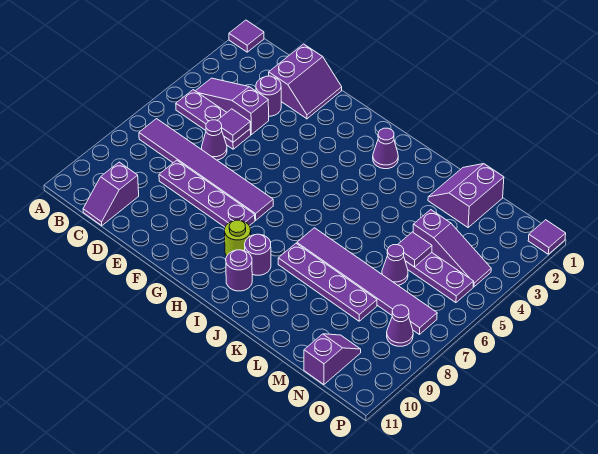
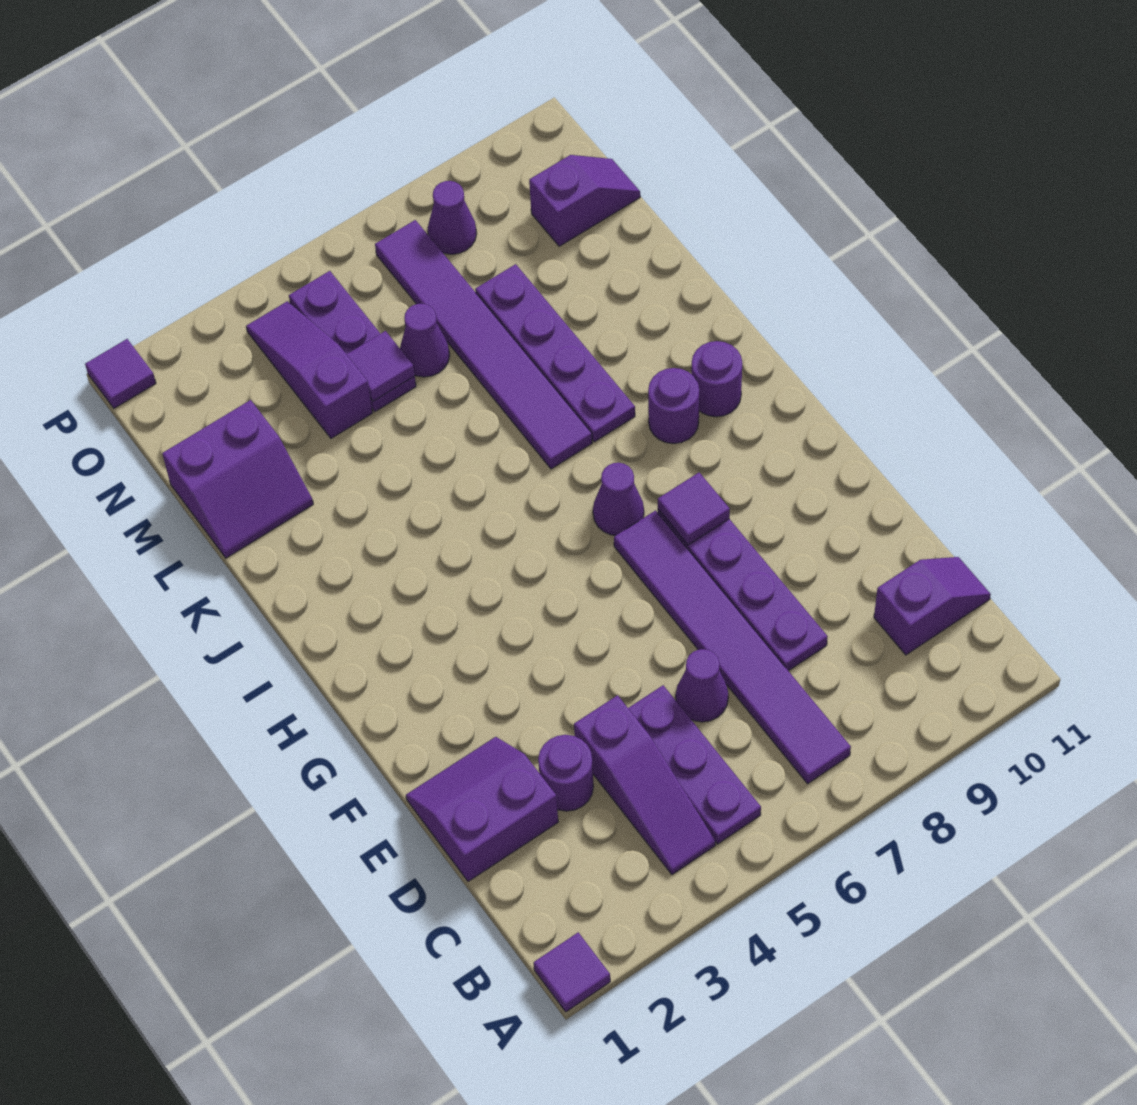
purple tile D5 level 2 -> purple tile G8 level 2
lime round brick H9 level 1 -> none
purple cone I2 level 1 -> purple cone H7 level 1
purple slope N10:N11 level 1 top 11 -> purple slope N10:N11 level 1 top 10

